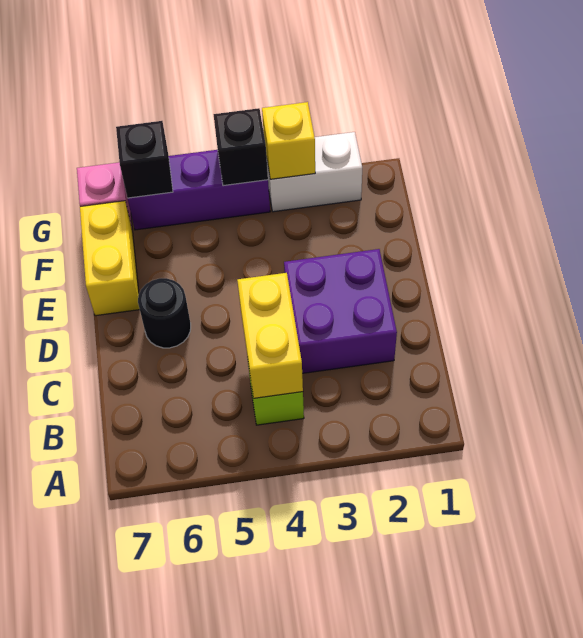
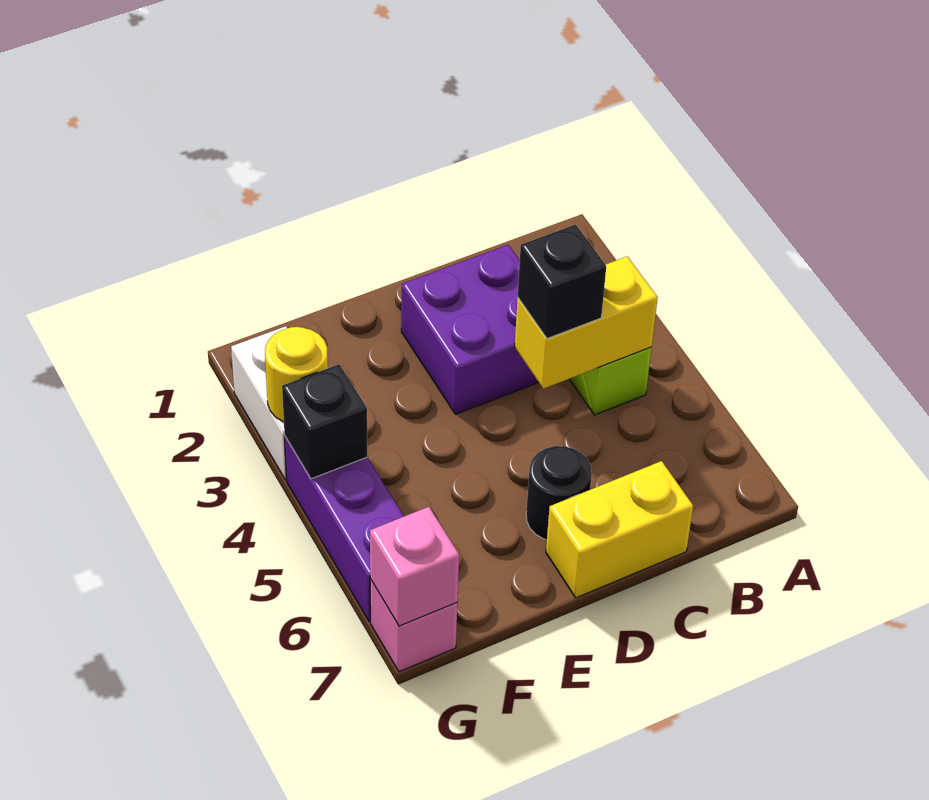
yellow brick E7:F7 level 1 -> yellow brick C7:D7 level 1
yellow brick G3 level 2 -> yellow round brick G3 level 2
black brick G6 level 2 -> black brick C4 level 3
none -> pink brick G7 level 2

